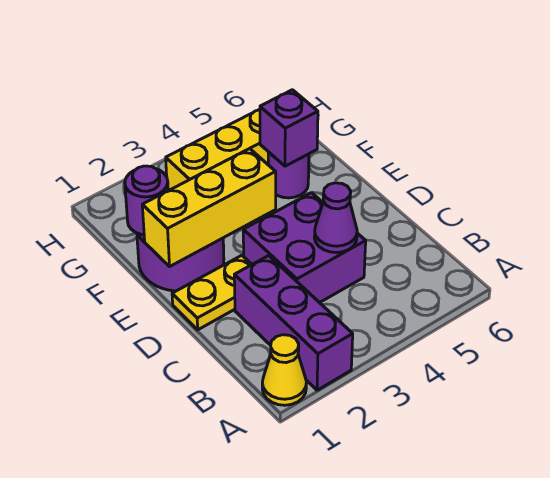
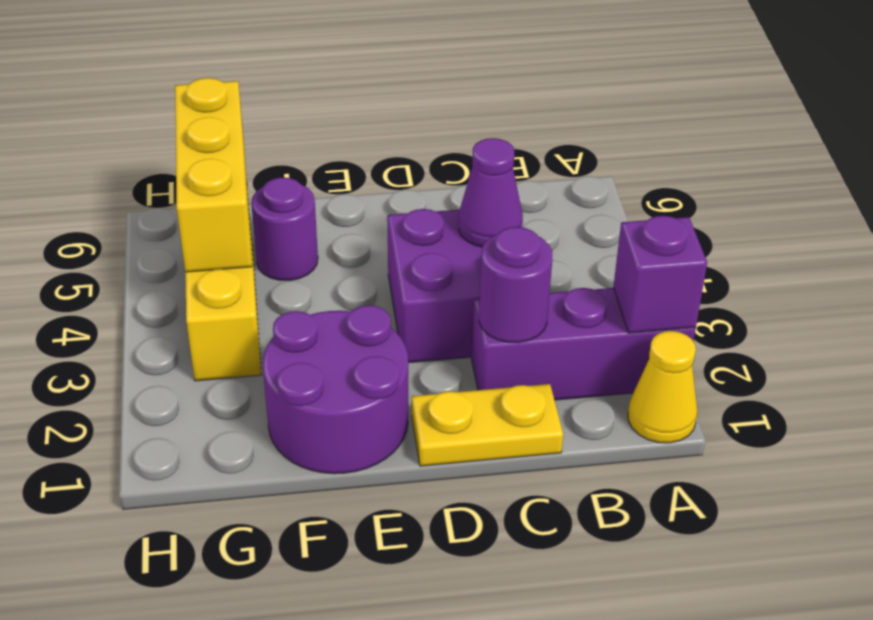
yellow plate D1:D2 level 1 -> yellow plate C1:D1 level 1
yellow brick E1:E3 level 2 -> yellow brick G4:G6 level 2
purple round brick F1 level 2 -> purple round brick C2 level 2
purple brick F5 level 2 -> purple brick A2 level 2

